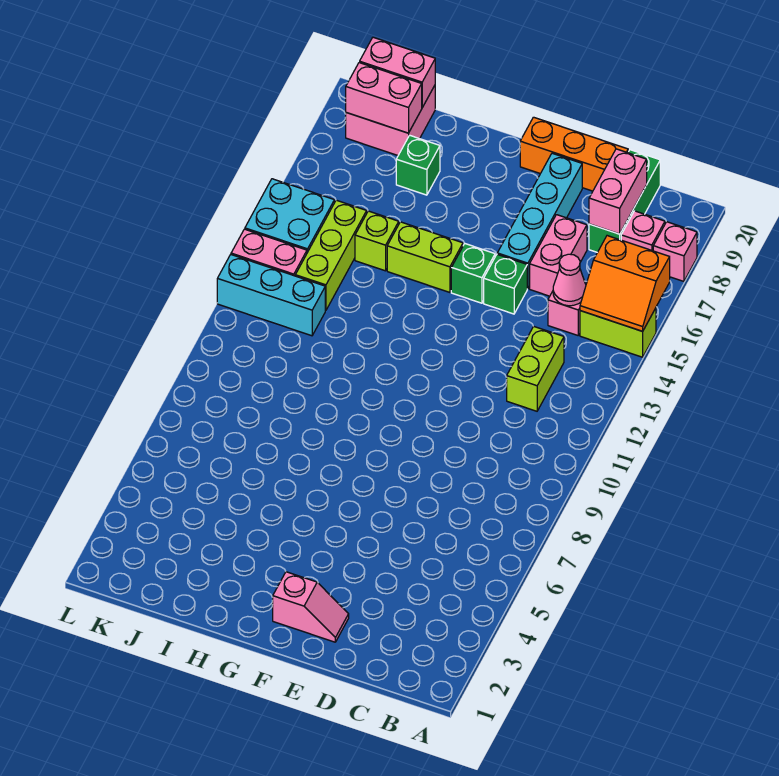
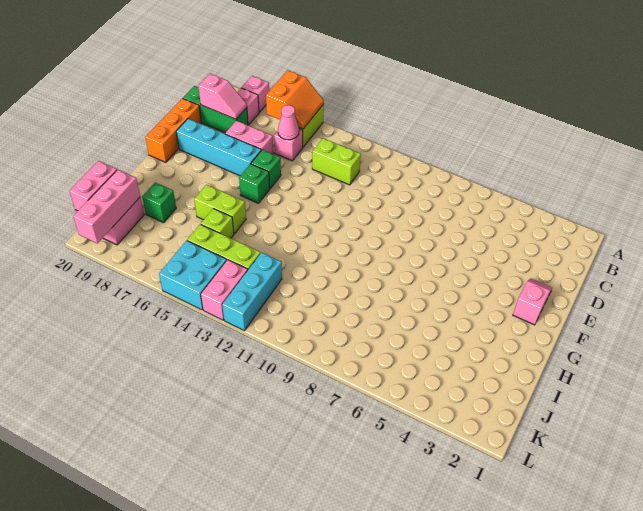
pink brick C18:C19 level 2 -> pink slope C18:C19 level 2 top 19
lime brick G15:H15 level 1 -> lime brick H15:H16 level 1
pink brick J19:K19 level 2 -> pink brick J19:L19 level 2

